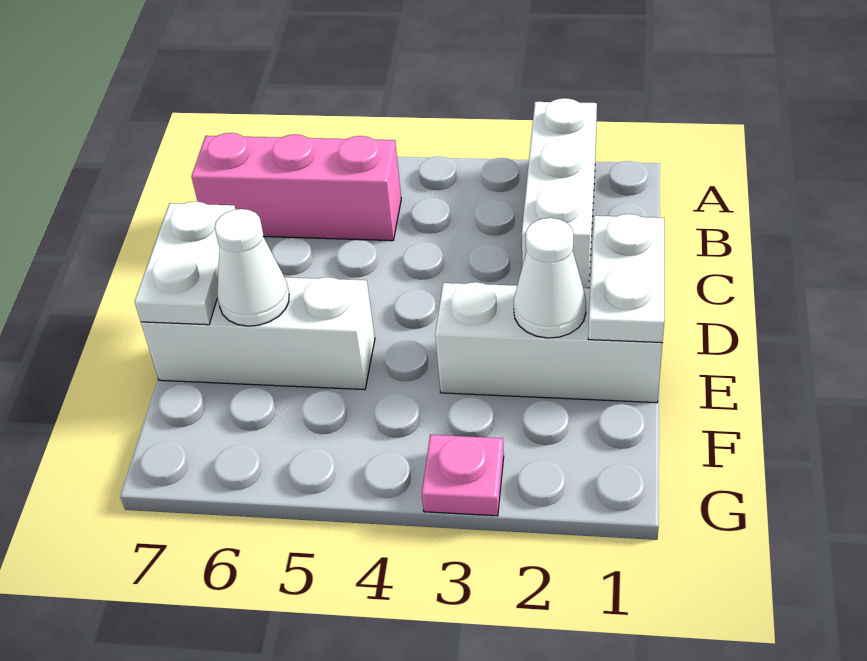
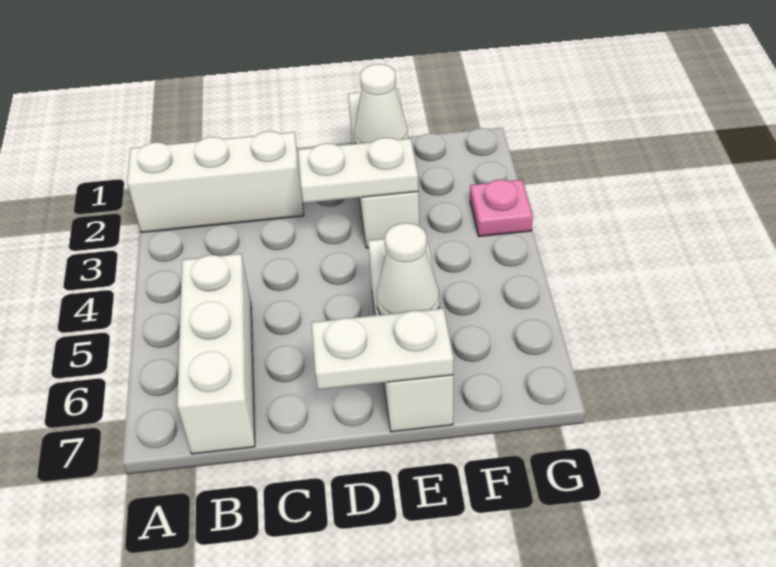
pink brick B5:B7 level 1 -> white brick B5:B7 level 1
white plate D1:E1 level 2 -> white plate D3:E3 level 2

